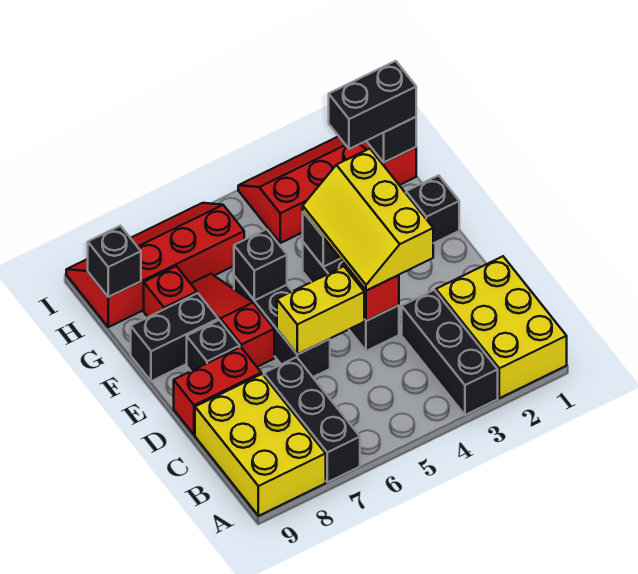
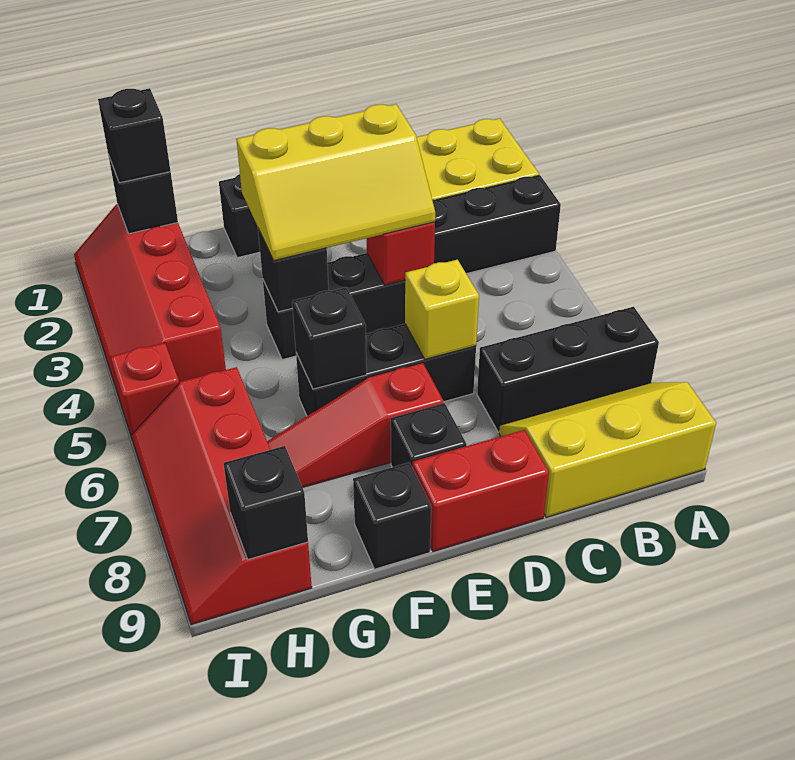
yellow brick A8:C9 level 1 -> yellow slope A8:C9 level 1 top 9
yellow brick D5:D6 level 2 -> yellow brick D6 level 2
red brick D8:D9 level 1 -> red brick D9:E9 level 1
black brick F8:F9 level 1 -> black brick F9 level 1
red brick G8 level 1 -> red brick I5 level 1
black brick H1:H2 level 3 -> black brick H1 level 3

